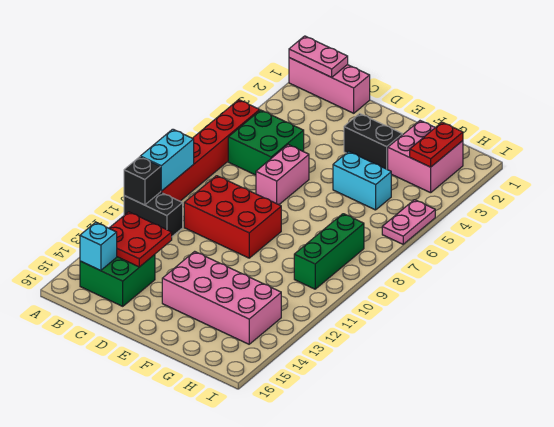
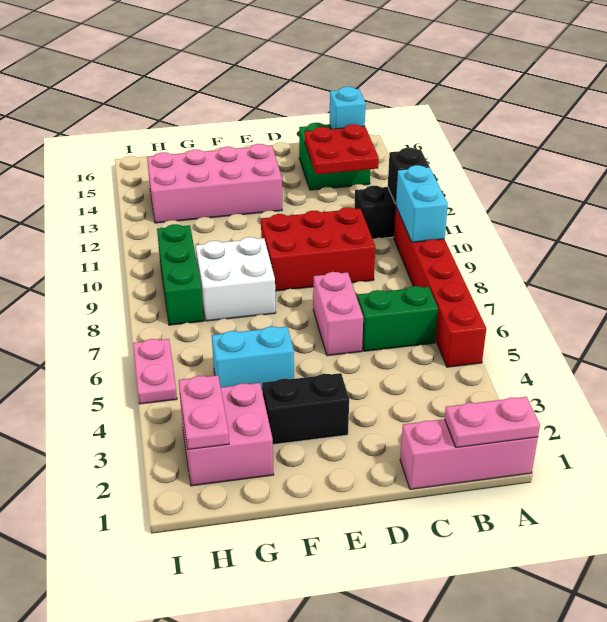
green brick B5:C6 level 1 -> green brick B6:C6 level 1
none -> white brick F8:G9 level 1
red plate H2:H3 level 2 -> pink plate H2:H3 level 2

